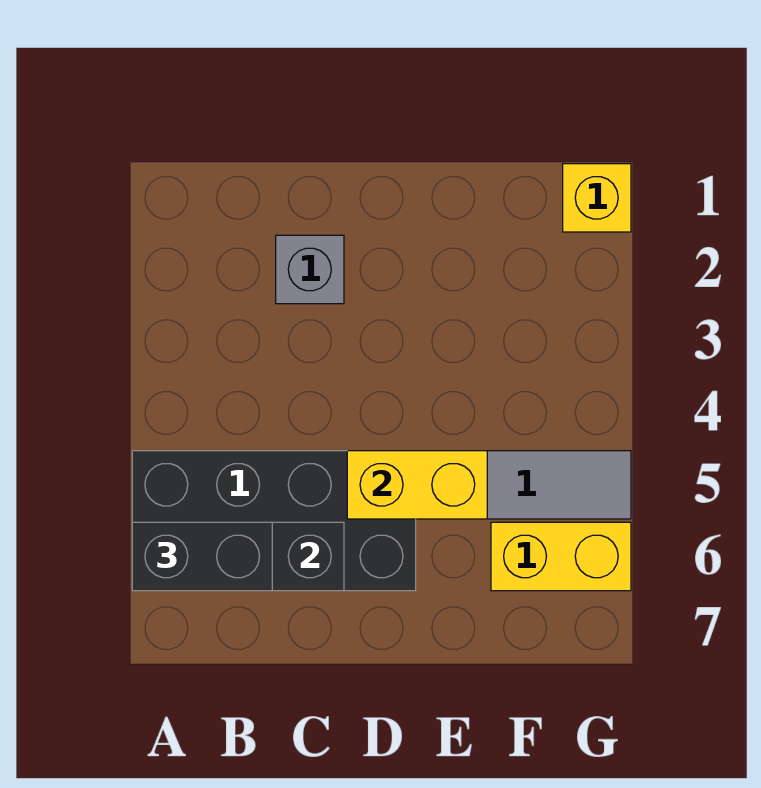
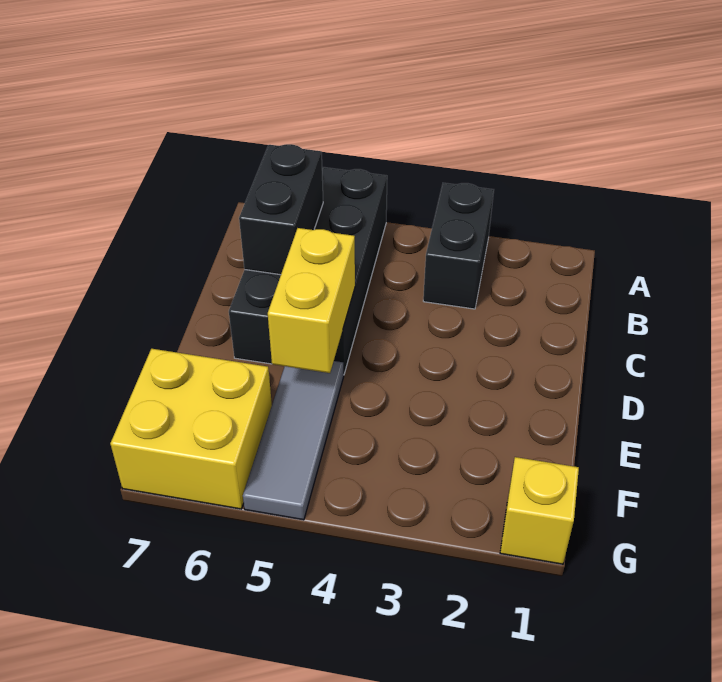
black brick A6:B6 level 3 -> black brick A3:B3 level 1
grey brick C2 level 1 -> none
yellow brick F6:G6 level 1 -> yellow brick F6:G7 level 1

